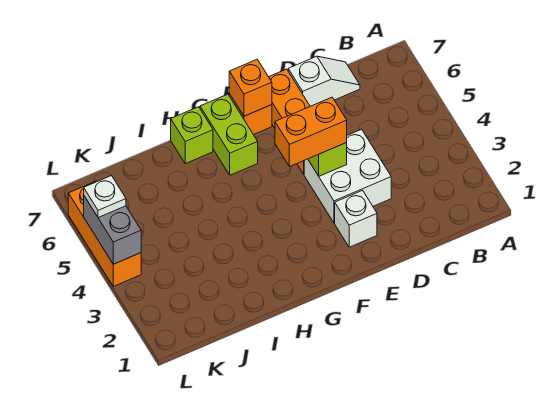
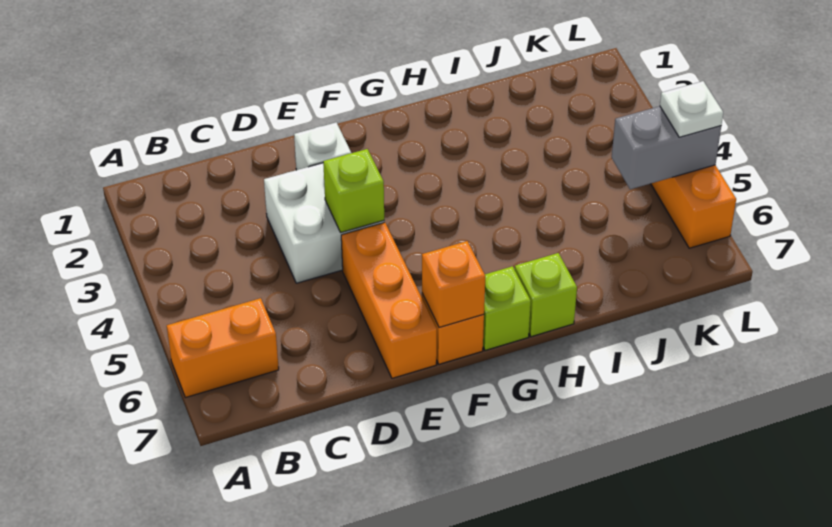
white slope C7:D7 level 1 top D -> none
orange brick E4:F4 level 3 -> orange brick A6:B6 level 1
lime brick G6:G7 level 1 -> lime brick G7 level 1
grey brick L4:L5 level 2 -> grey brick K5:L5 level 2

